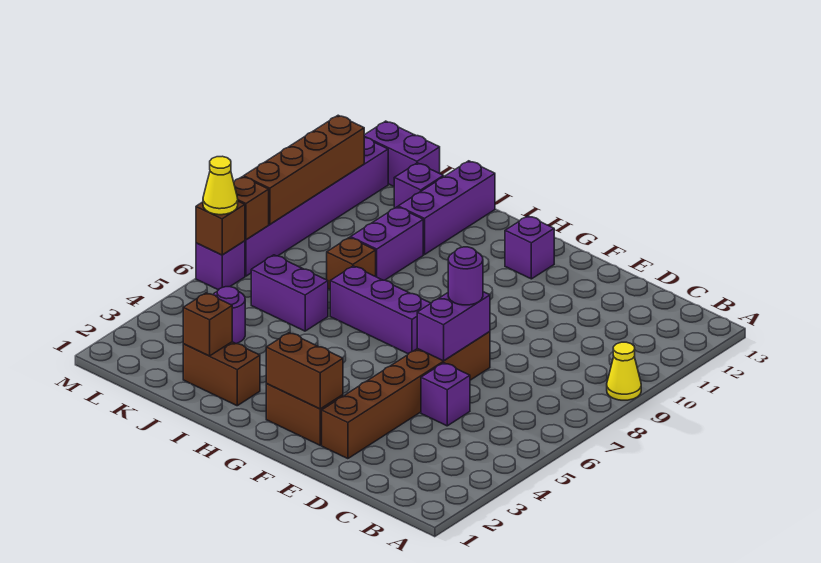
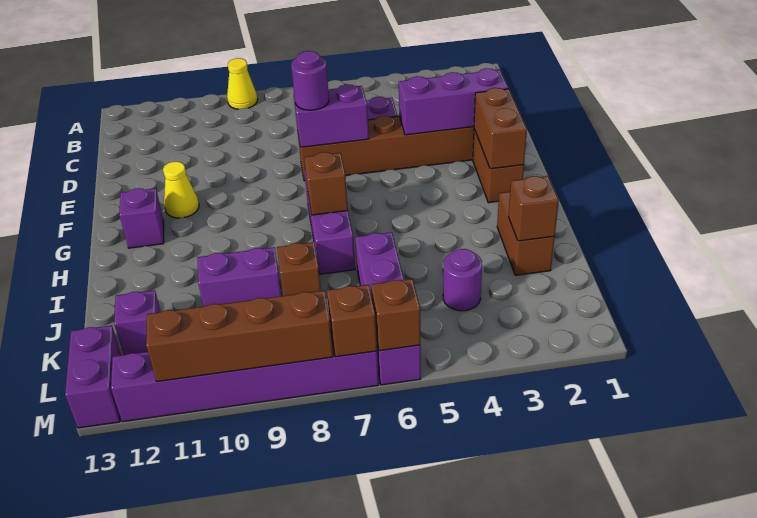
none -> brown brick H7 level 2
purple brick J11:J13 level 1 -> purple brick E2:E4 level 2
yellow cone M6 level 3 -> yellow cone F11 level 1

